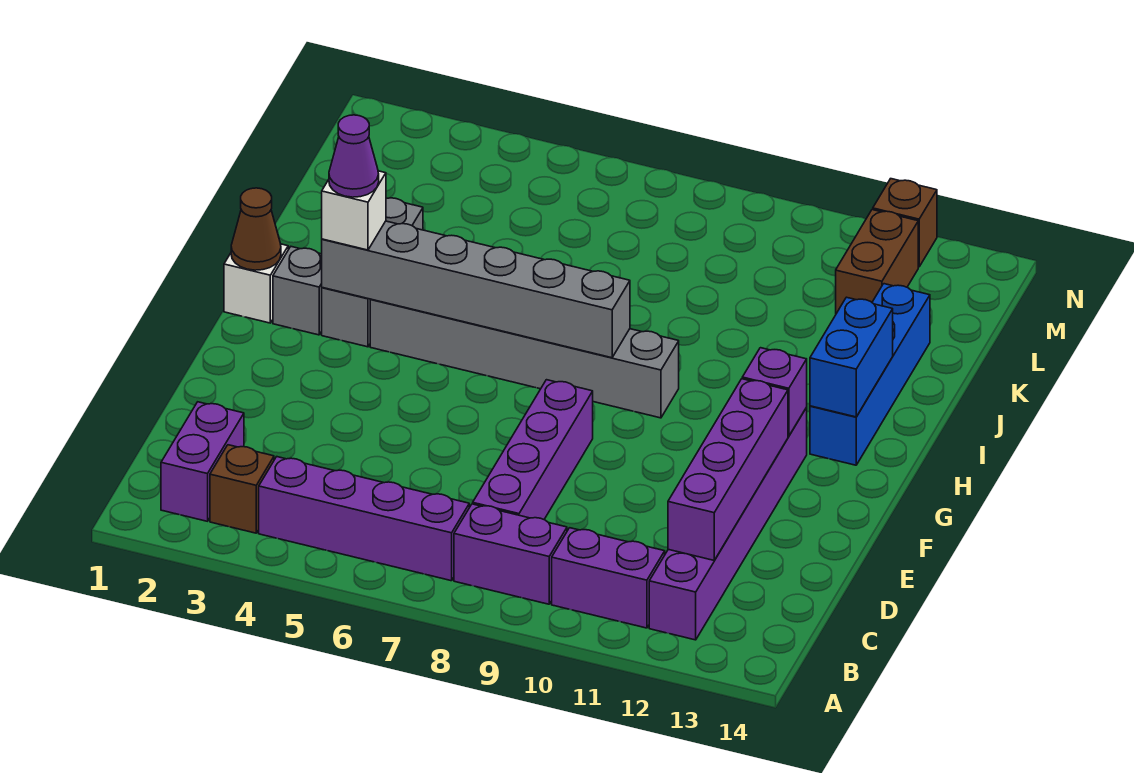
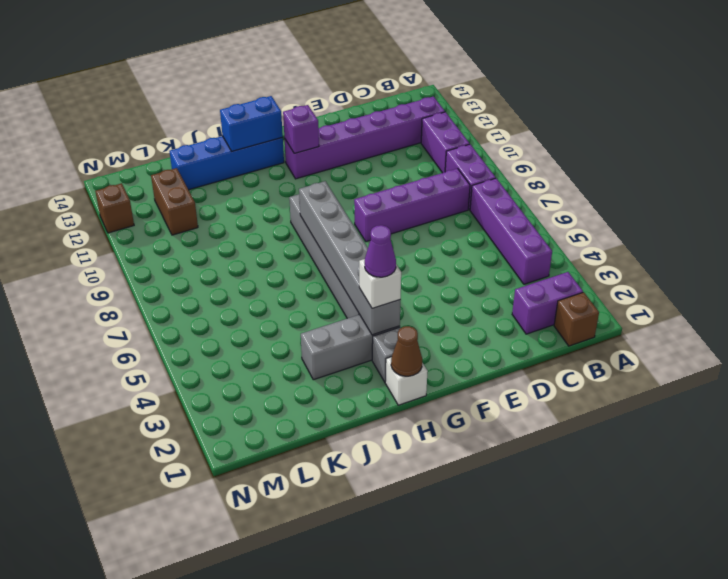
brown brick B3 level 1 -> brown brick B1 level 1
purple brick C12:F12 level 2 -> none
brown brick L12:M12 level 1 -> brown brick L11:L12 level 1

